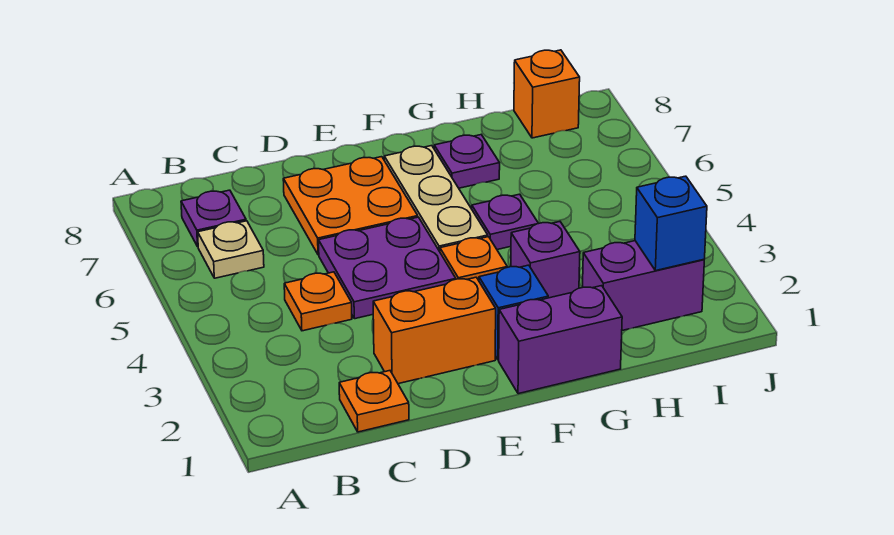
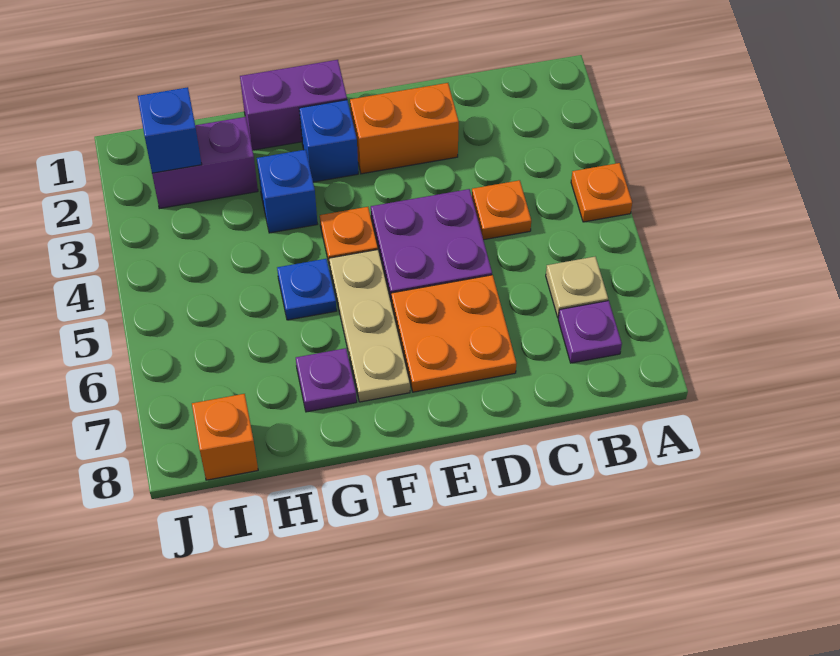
orange plate C1 level 1 -> orange plate A4 level 1
purple brick G3 level 1 -> blue brick G3 level 1
purple plate G5 level 1 -> blue plate G5 level 1

